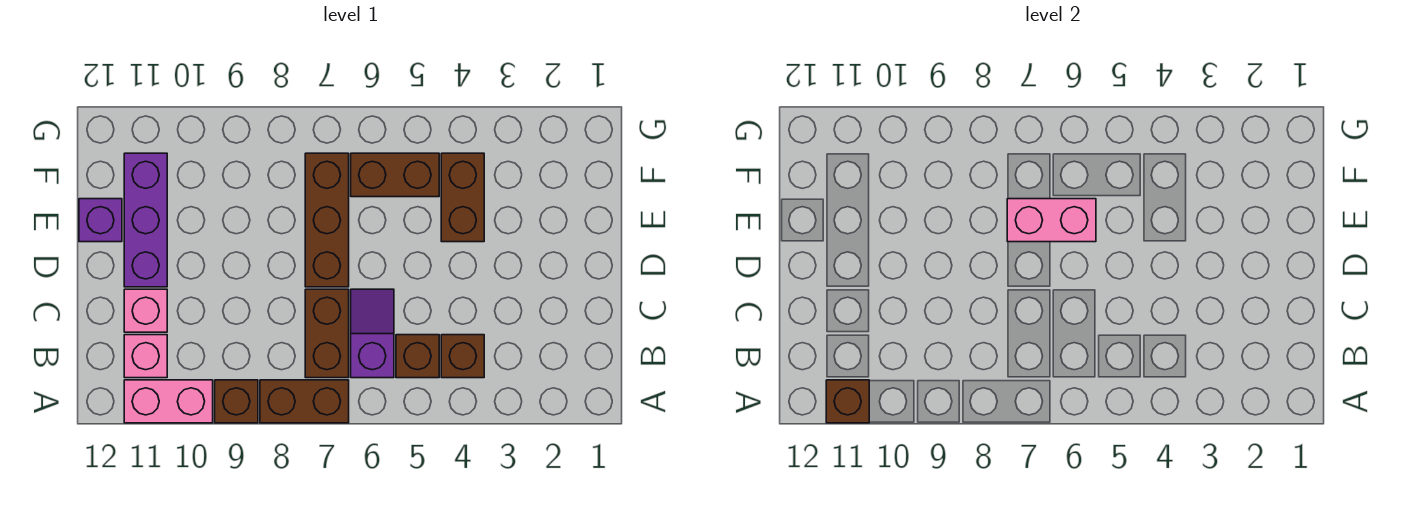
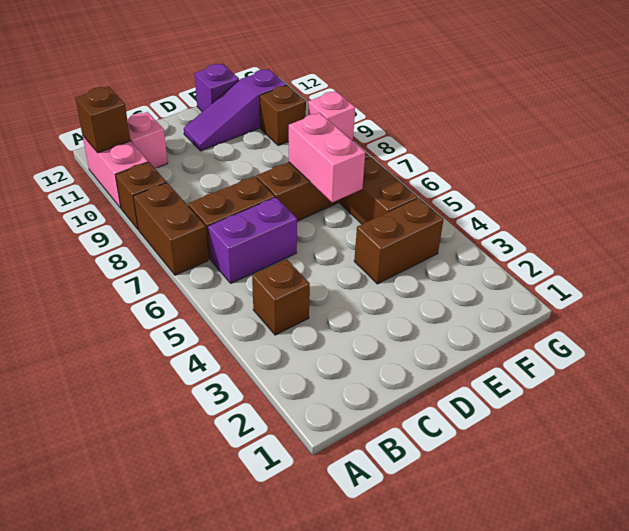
brown brick B5 level 1 -> brown brick F10 level 1
purple slope B6:C6 level 1 top B -> purple brick B6:C6 level 1
pink brick C11 level 1 -> pink brick G9 level 1
purple brick D11:F11 level 1 -> purple slope D11:F11 level 1 top F

